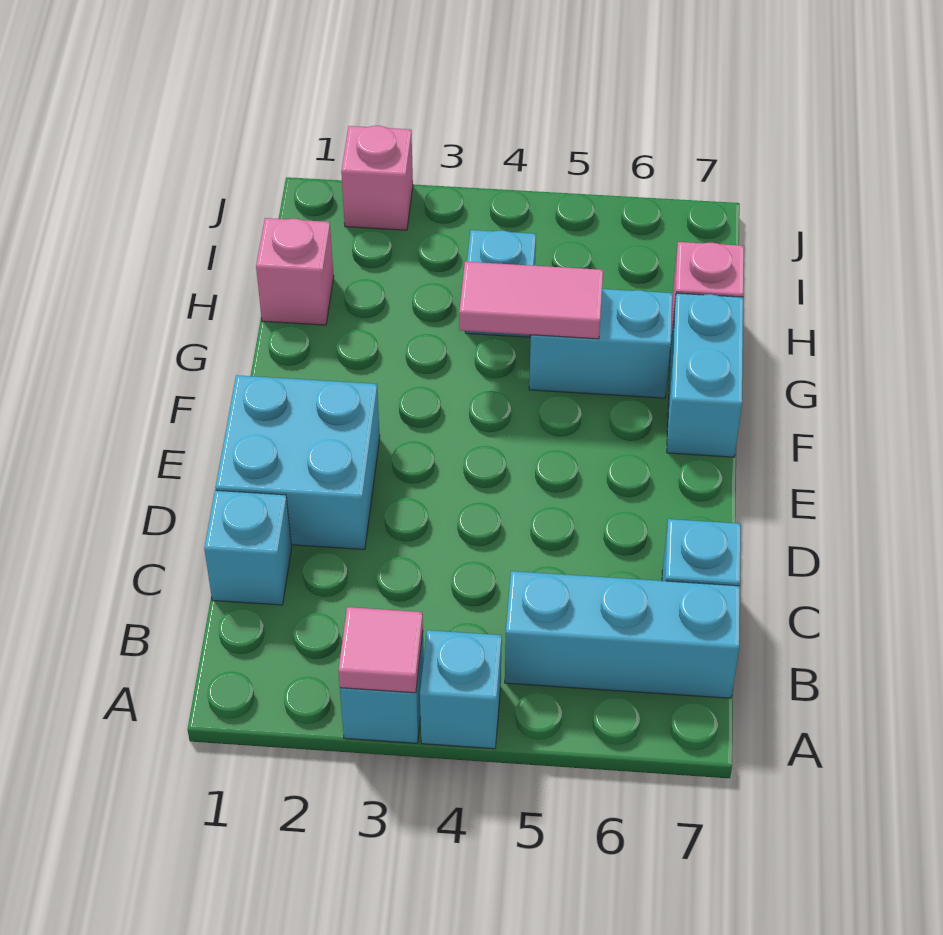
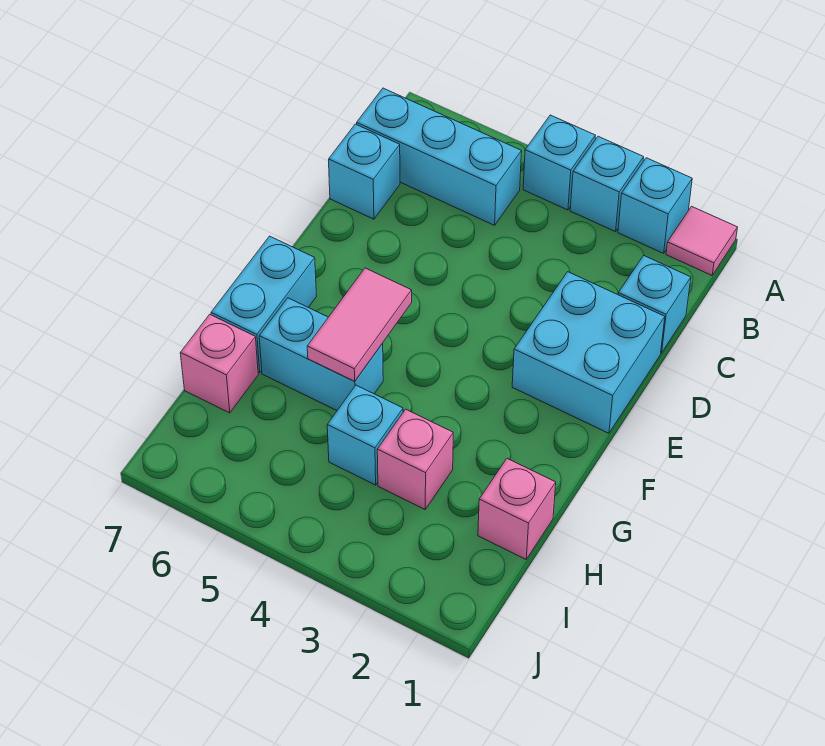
none -> cyan brick A2 level 1
pink tile A3 level 2 -> pink tile A1 level 1
pink tile G4:G5 level 2 -> pink tile F5:G5 level 2
pink brick J2 level 1 -> pink brick H3 level 1

